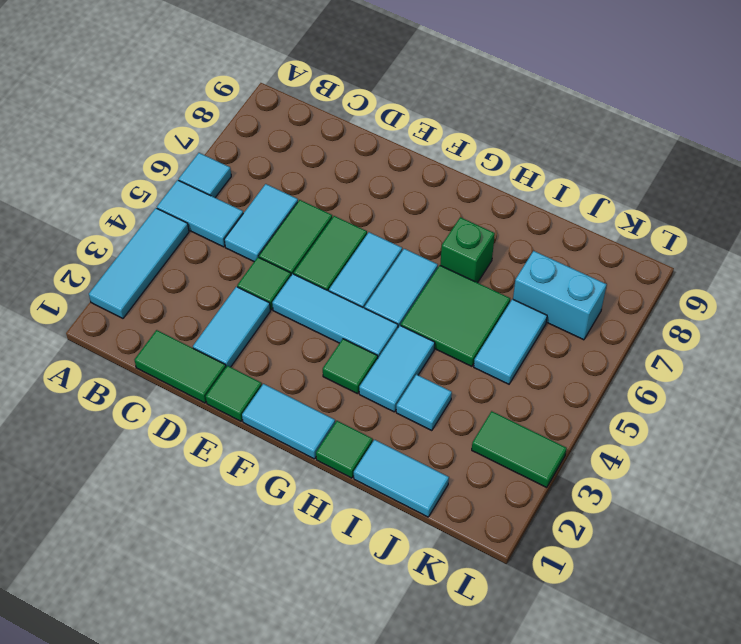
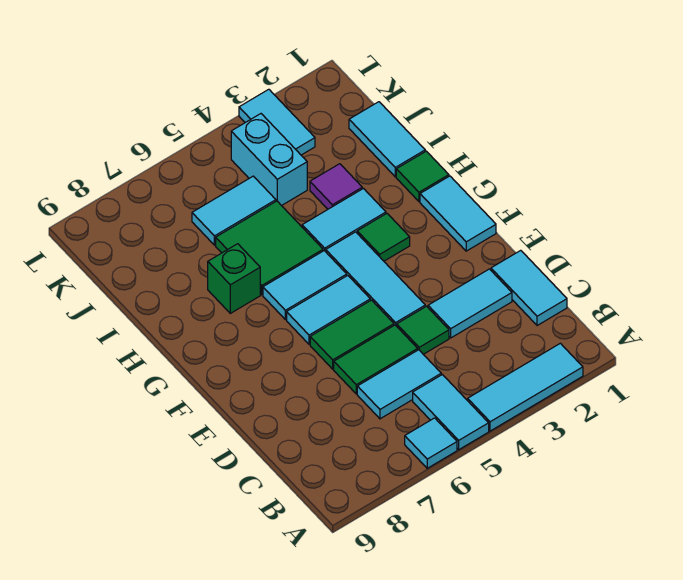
green tile C1:D1 level 1 -> cyan tile C1:D1 level 1
green tile E1 level 1 -> none
cyan tile I3 level 1 -> purple tile I3 level 1
cyan brick J7:K7 level 1 -> cyan brick J4:K4 level 1
green tile K3:L3 level 1 -> cyan tile K3:L3 level 1

